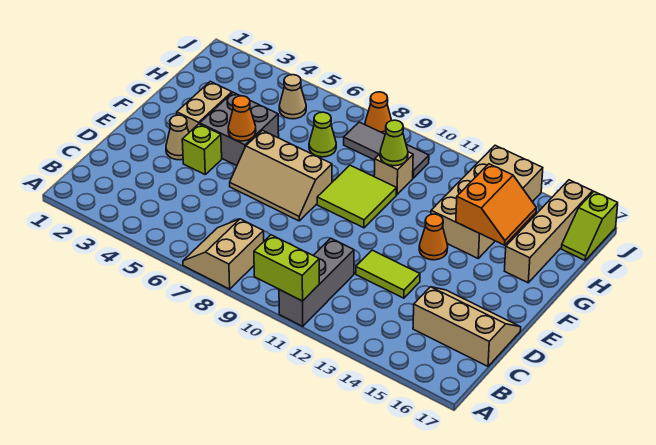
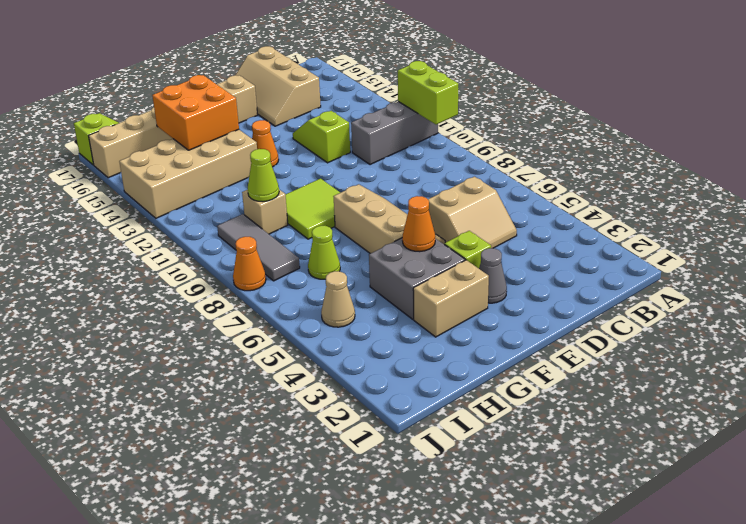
tan slope A7:B8 level 1 top 8 -> tan slope C5:D6 level 1 top 6
lime tile D12:D13 level 1 -> lime slope D12:D13 level 1 top 12
tan cone E3 level 1 -> grey cone E3 level 1
orange slope G14:H15 level 2 top 14 -> orange brick G14:H15 level 2
tan brick G16:J16 level 1 -> tan brick E16:J16 level 1

